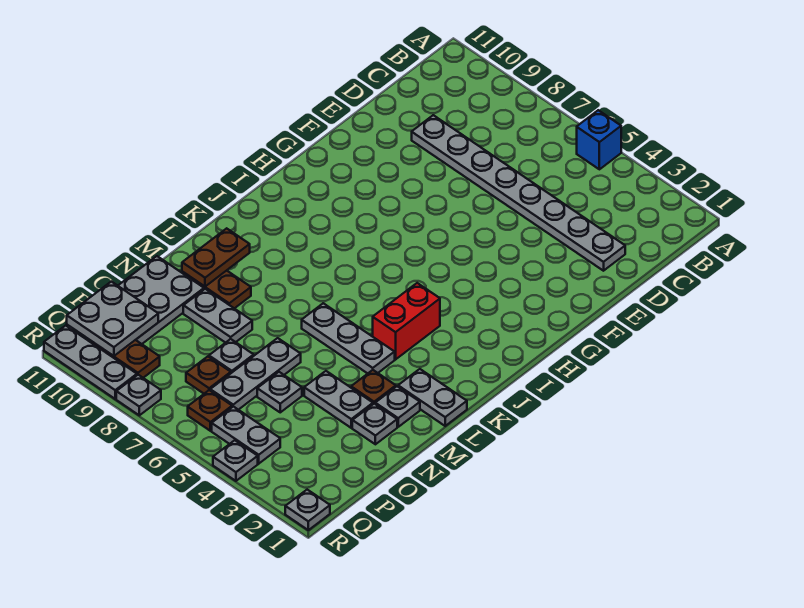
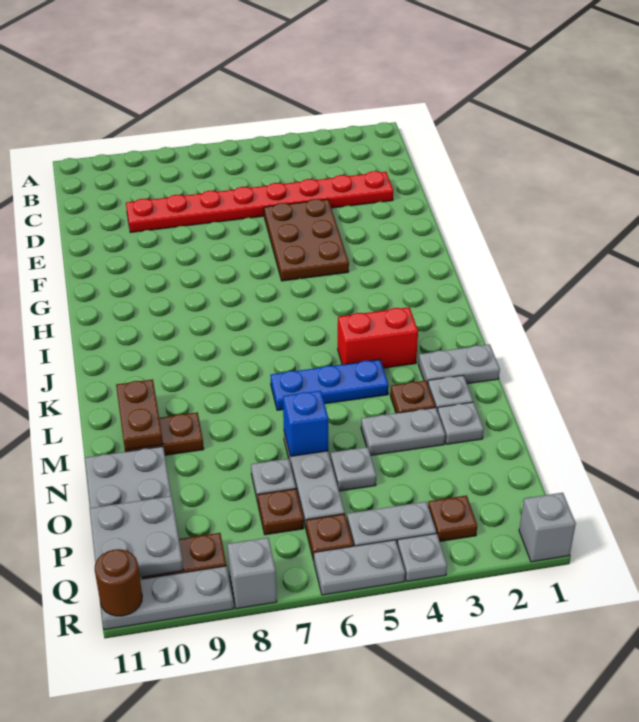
blue brick A5 level 1 -> blue brick N6 level 2
grey plate D2:D9 level 1 -> red plate D2:D9 level 1
none -> brown plate E4:G5 level 1
red brick J4:K4 level 1 -> red brick K3:K4 level 1
grey plate L4:L6 level 1 -> blue plate L4:L6 level 1
grey plate N8:N9 level 1 -> grey plate R5:R6 level 1
none -> brown plate Q3 level 1
grey plate R1 level 1 -> grey brick R1 level 1
grey plate R8 level 1 -> grey brick R8 level 1
none -> brown round brick R11 level 2

